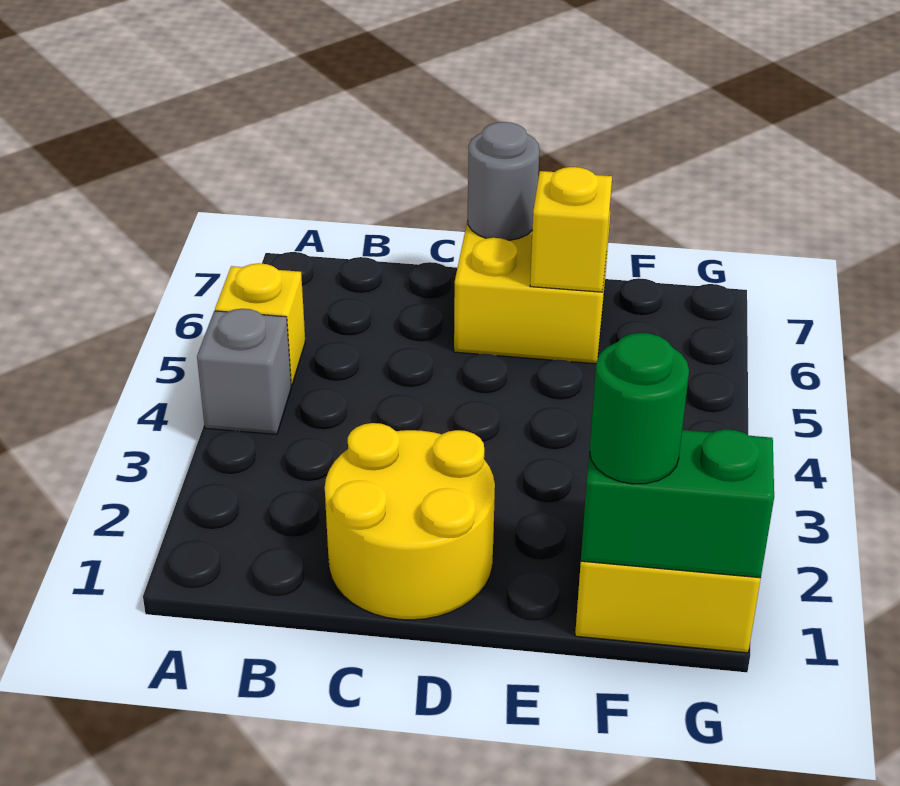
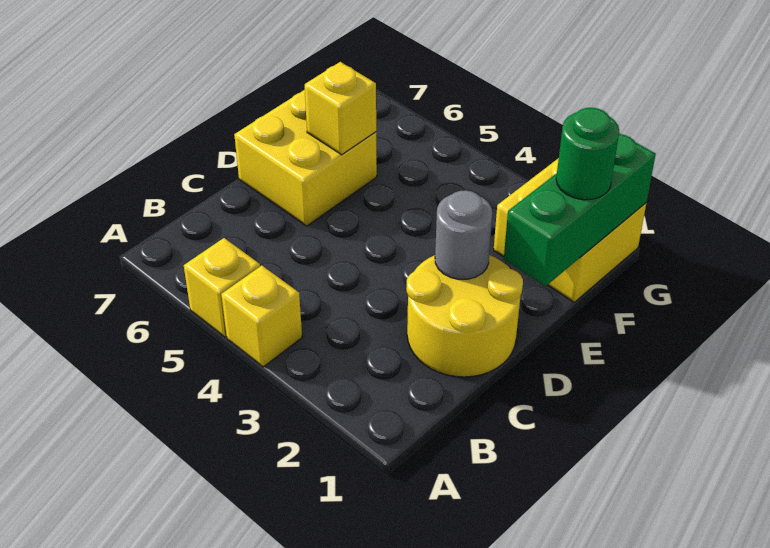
grey brick A4 level 1 -> yellow brick A4 level 1
grey round brick D7 level 2 -> grey round brick D2 level 2
green brick F1:G1 level 2 -> green brick E1:G1 level 2

